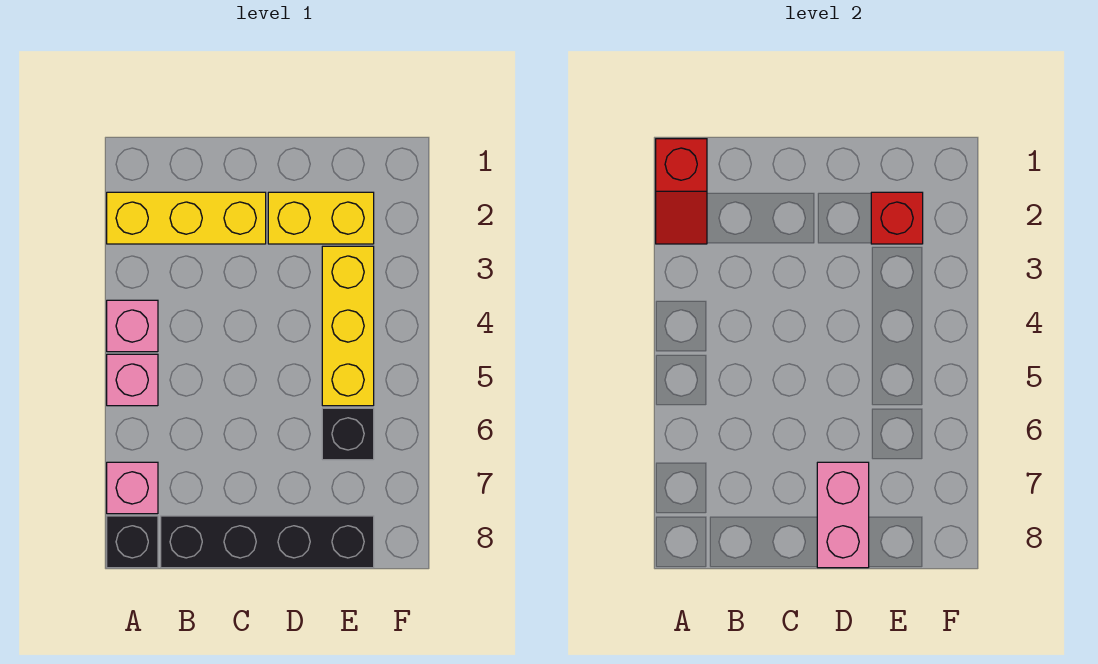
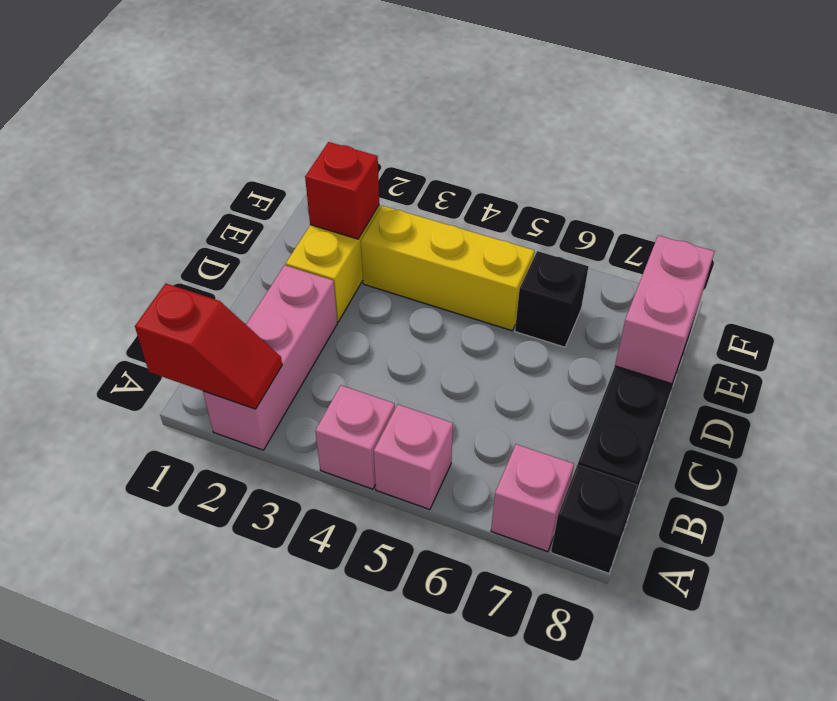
yellow brick A2:C2 level 1 -> pink brick A2:C2 level 1
pink brick D7:D8 level 2 -> pink brick D8:E8 level 2

